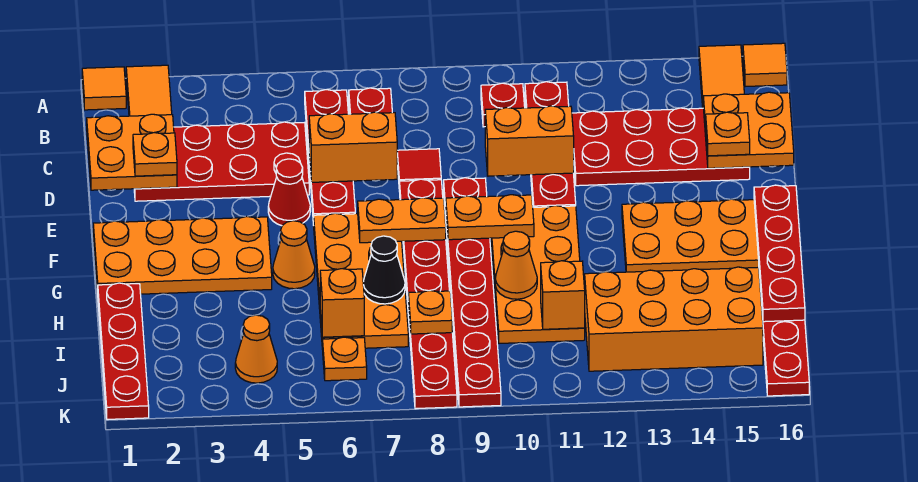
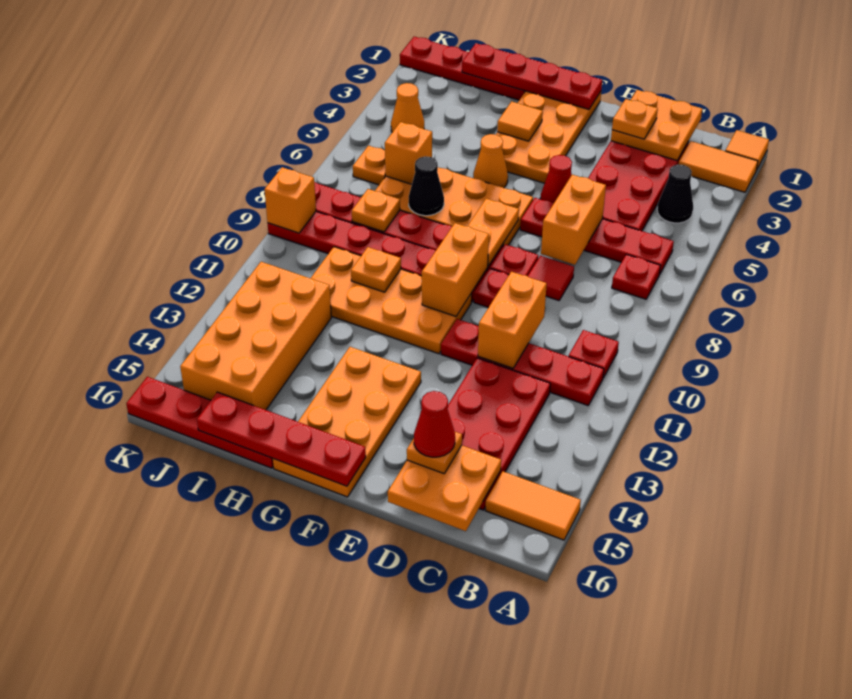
orange tile A16 level 1 -> orange tile G3 level 2
none -> black cone B4 level 1
none -> red cone D15 level 4
none -> red plate F1:I1 level 2
orange plate F9:F10 level 2 -> orange brick F9:F10 level 2
orange cone H10 level 2 -> orange plate H10 level 2
orange brick I11 level 2 -> orange brick K9 level 2

